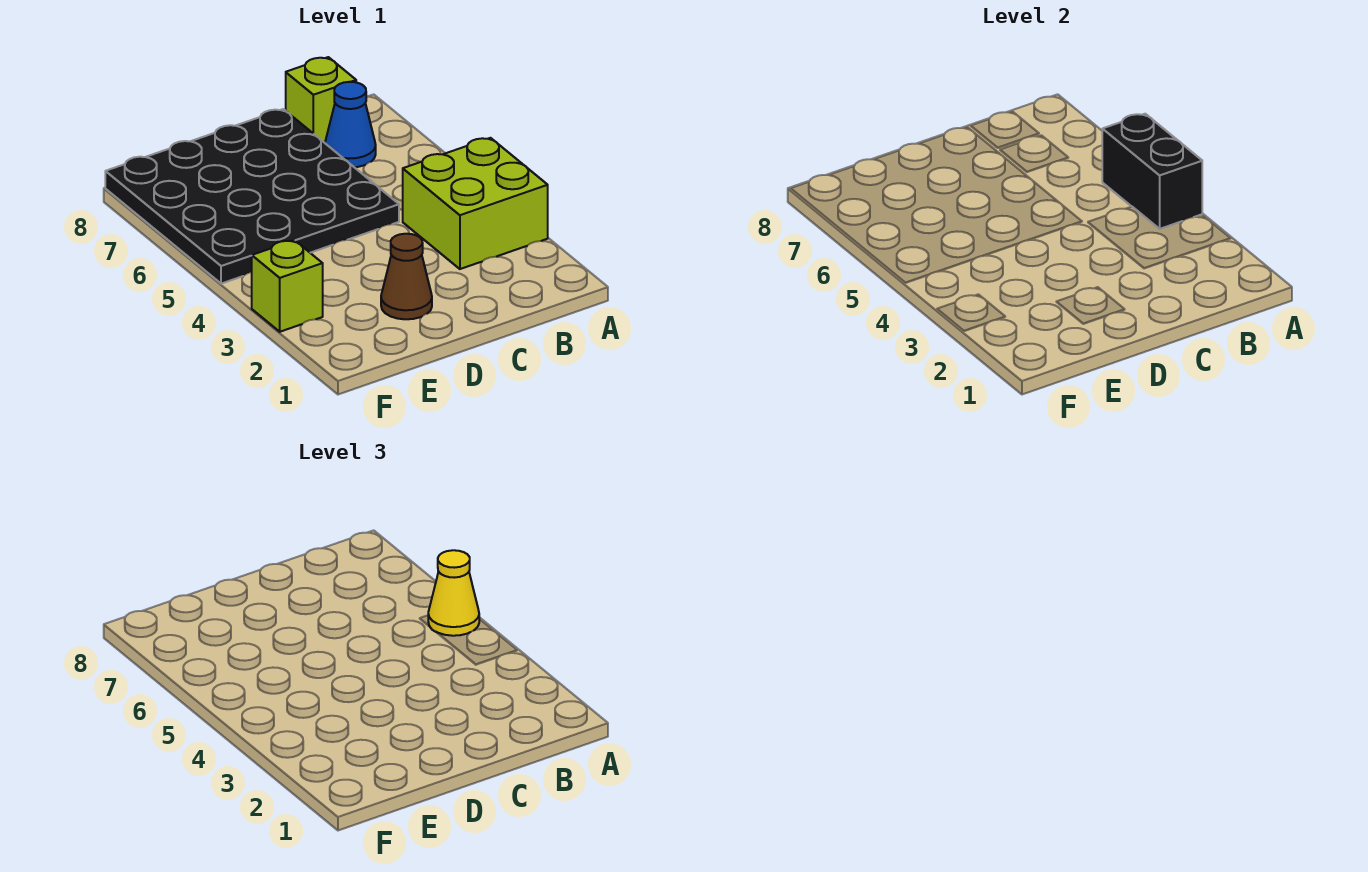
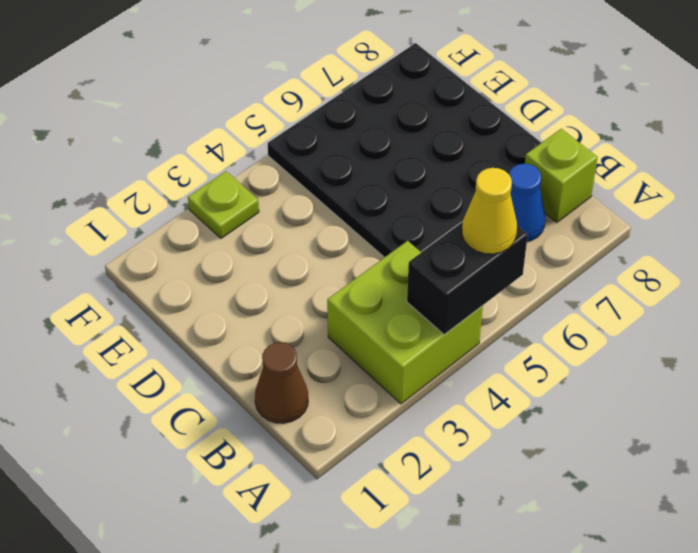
brown cone D2 level 1 -> brown cone B1 level 1
lime brick F3 level 1 -> lime plate F3 level 1

